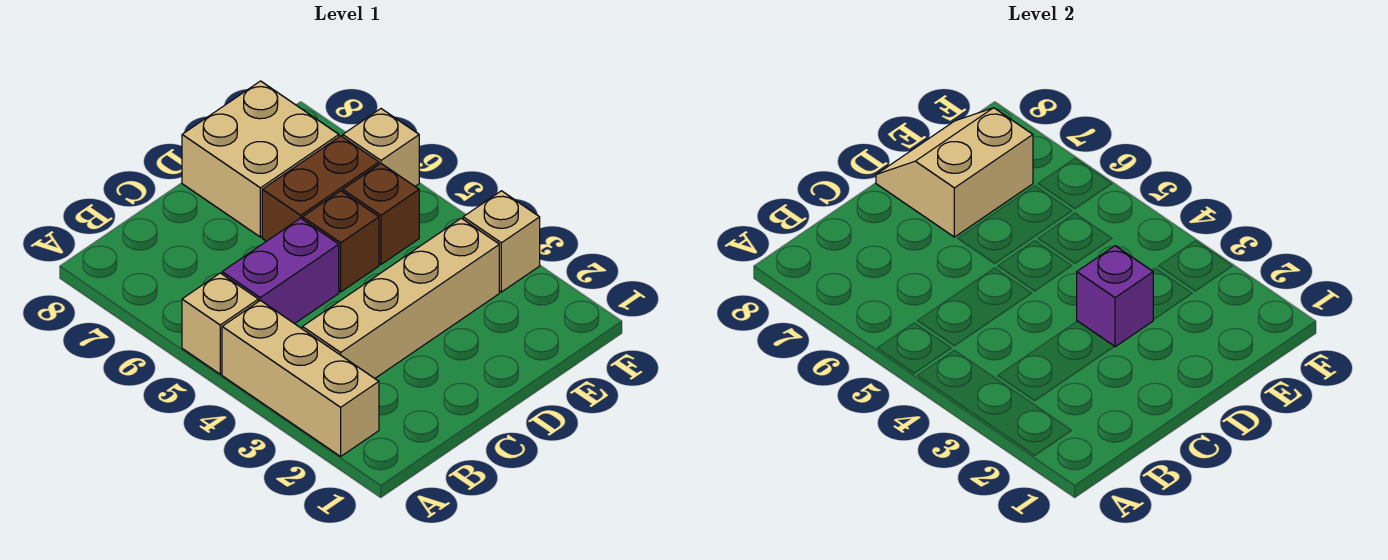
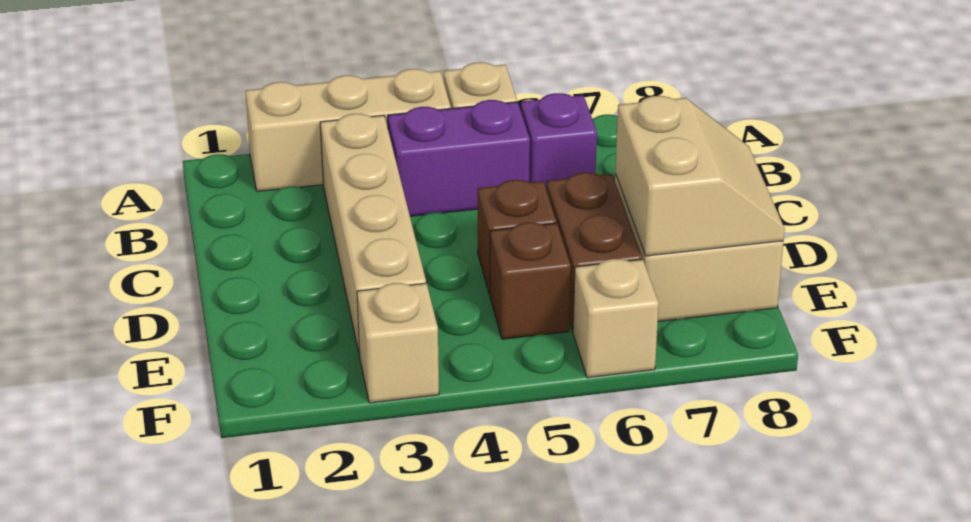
purple brick B5:C5 level 1 -> purple brick B4:B5 level 1
purple brick D3 level 2 -> purple brick B6 level 1

